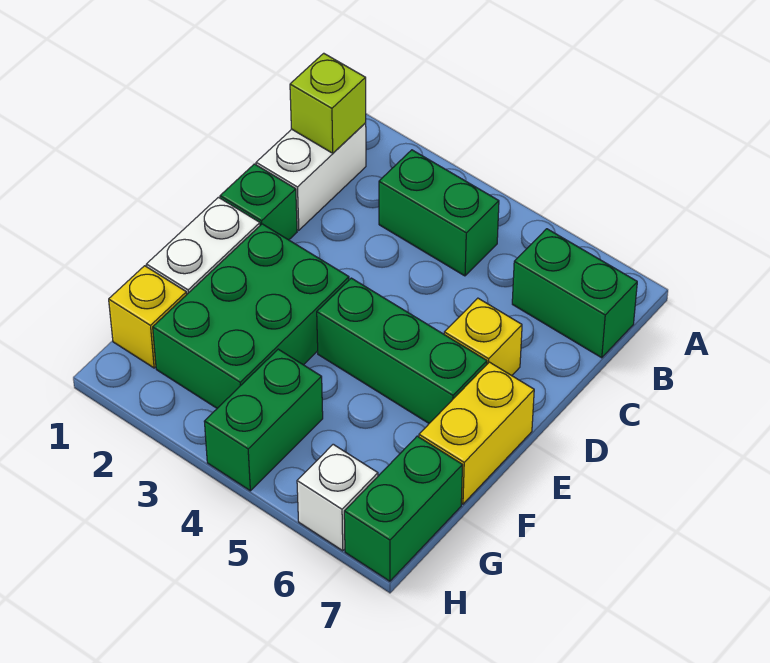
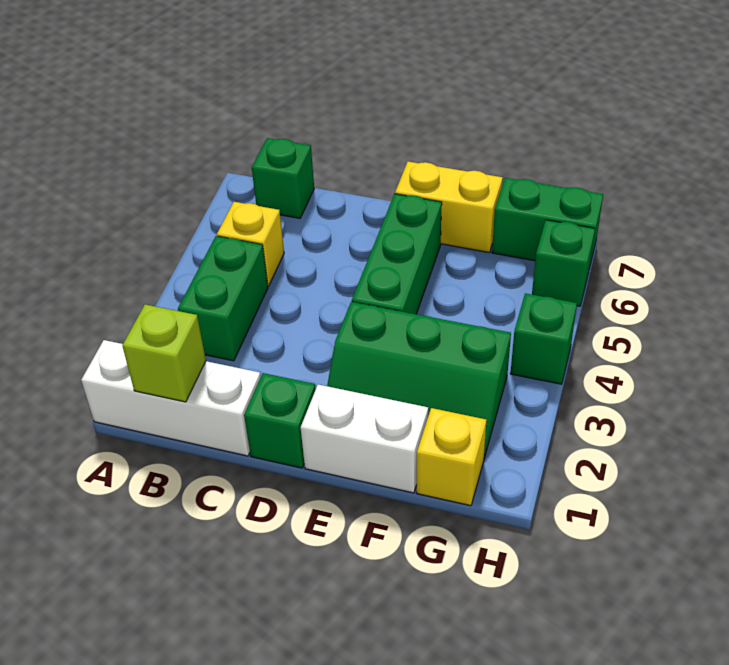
white brick B1:C1 level 1 -> white brick A1:C1 level 1
green brick B6:B7 level 1 -> green brick B7 level 1
yellow brick D6 level 1 -> yellow brick B5 level 1
green brick E2:G3 level 1 -> green slope E2:G3 level 1 top 3
green brick G4:H4 level 1 -> green brick H4 level 1
white brick H6 level 1 -> green brick H6 level 1

